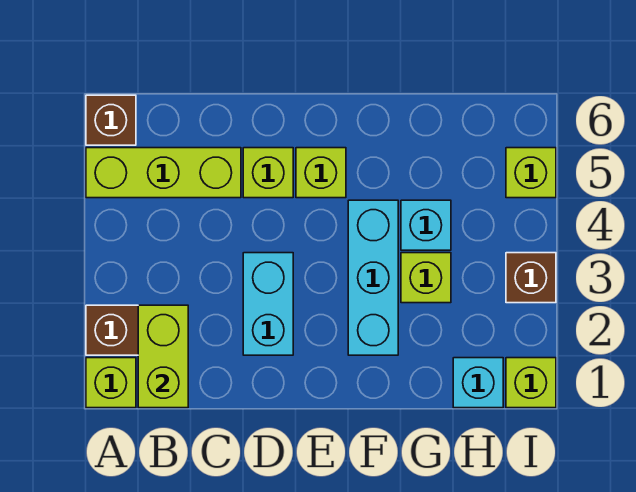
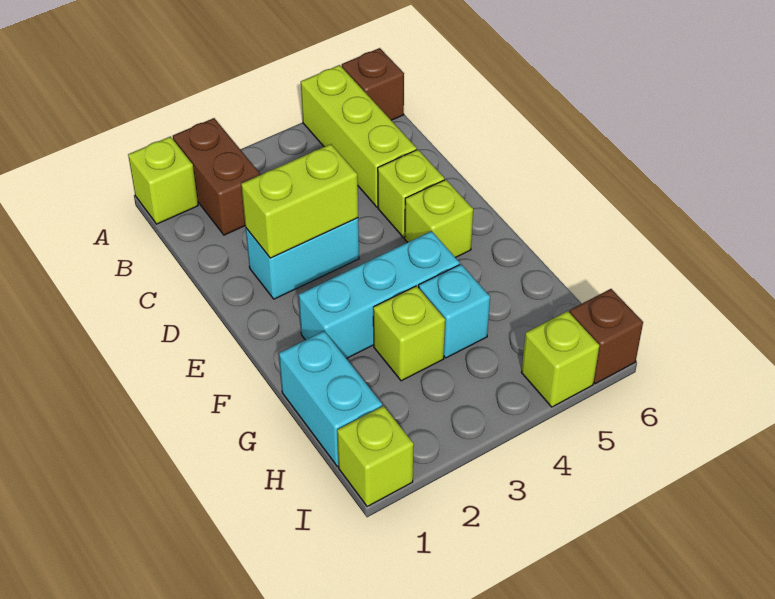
lime brick B1:B2 level 2 -> lime brick D2:D3 level 2
cyan brick H1 level 1 -> cyan brick G1:H1 level 1
brown brick I3 level 1 -> brown brick I6 level 1

